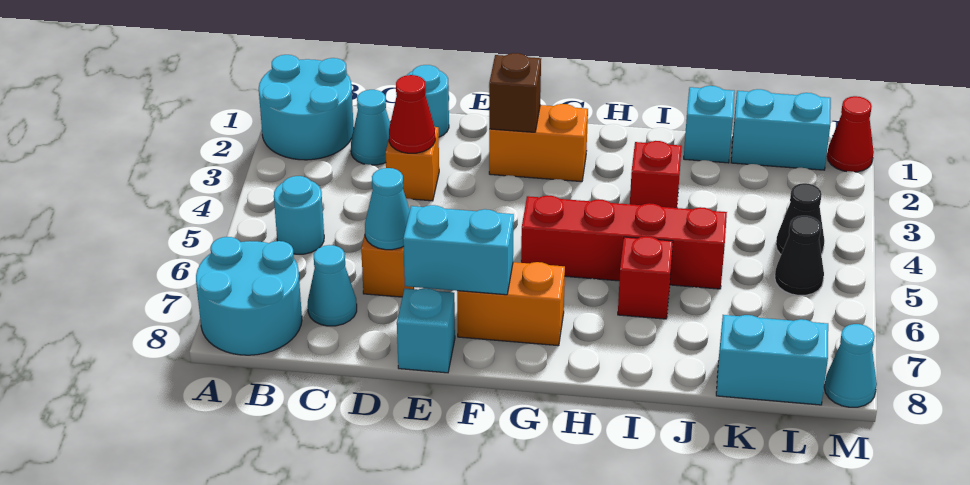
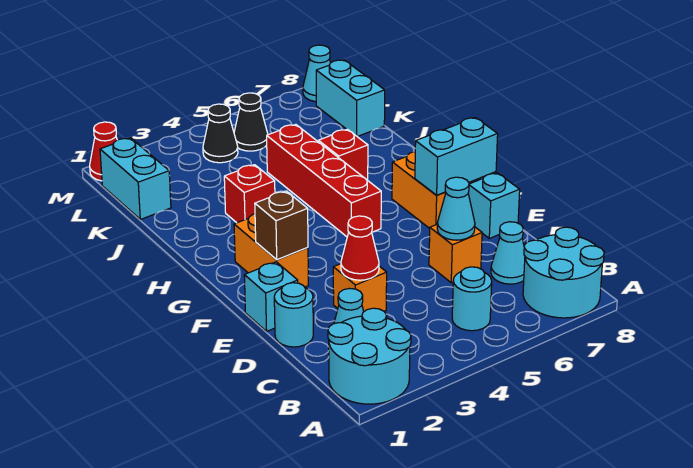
cyan brick E7:F7 level 2 -> cyan brick F7:F8 level 2
cyan brick J1 level 1 -> cyan brick E1 level 1

